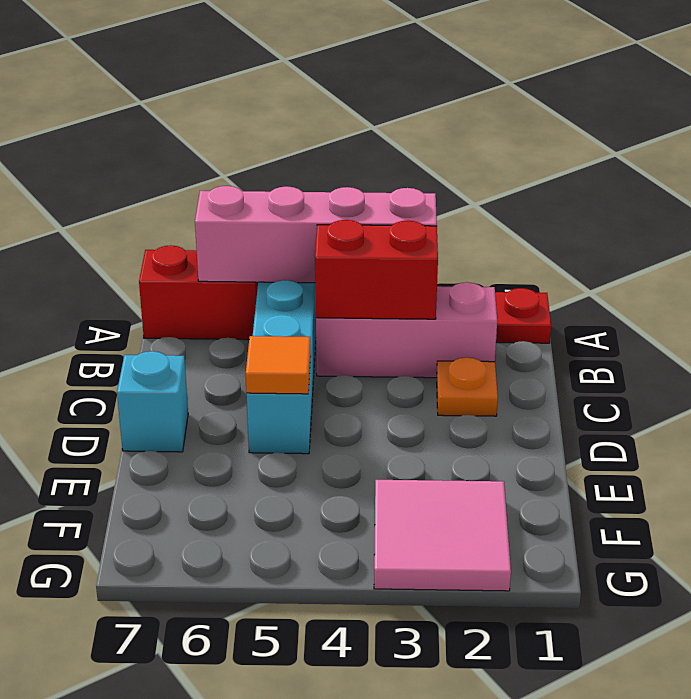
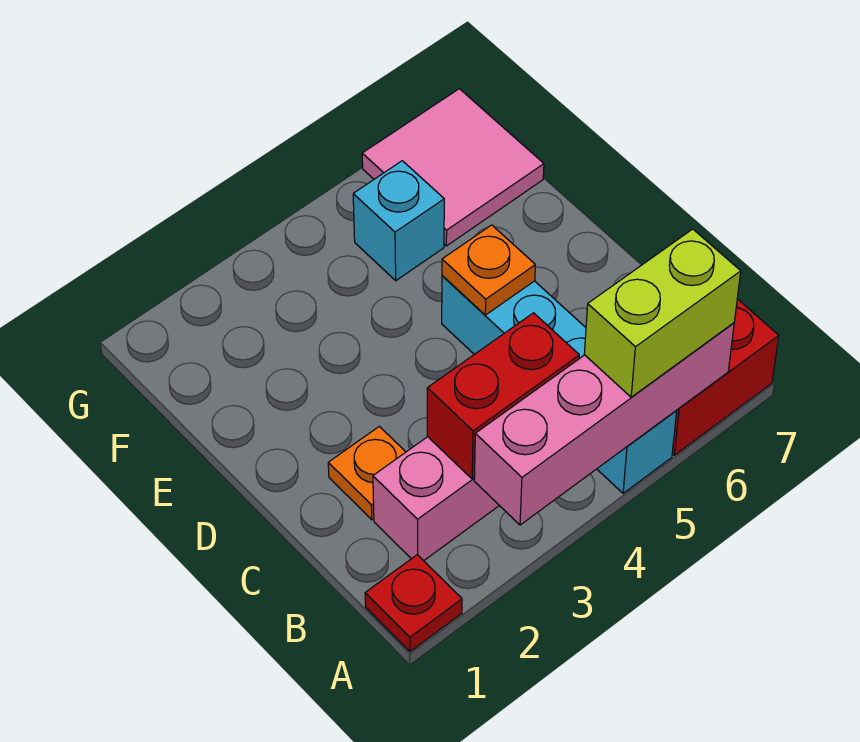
none -> lime brick A5:A6 level 3
orange tile D5 level 2 -> orange plate D5 level 2
cyan brick D7 level 1 -> cyan brick F5 level 1
pink tile F2:G3 level 1 -> pink tile F6:G7 level 1

